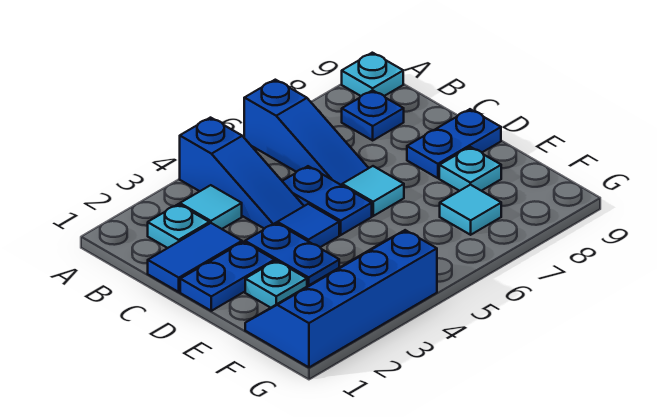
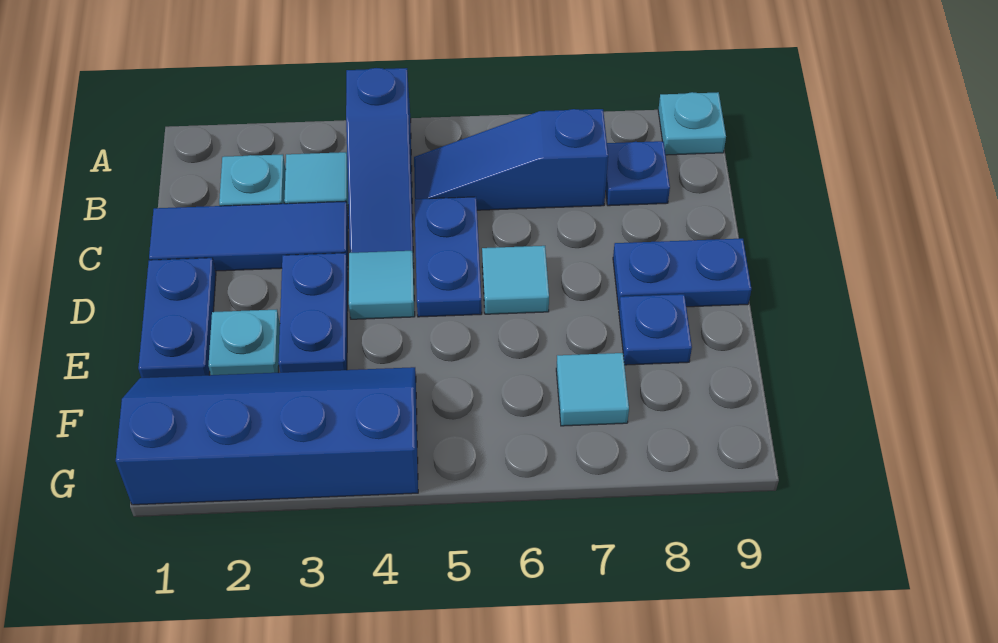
blue slope A6:C6 level 1 top A -> blue slope B5:B7 level 1 top 7
blue tile C1:C2 level 1 -> blue tile C1:C3 level 1
blue plate D1:D2 level 1 -> blue plate D1:E1 level 1
blue tile D4 level 1 -> cyan tile D4 level 1
cyan plate E8 level 1 -> blue plate E8 level 1

